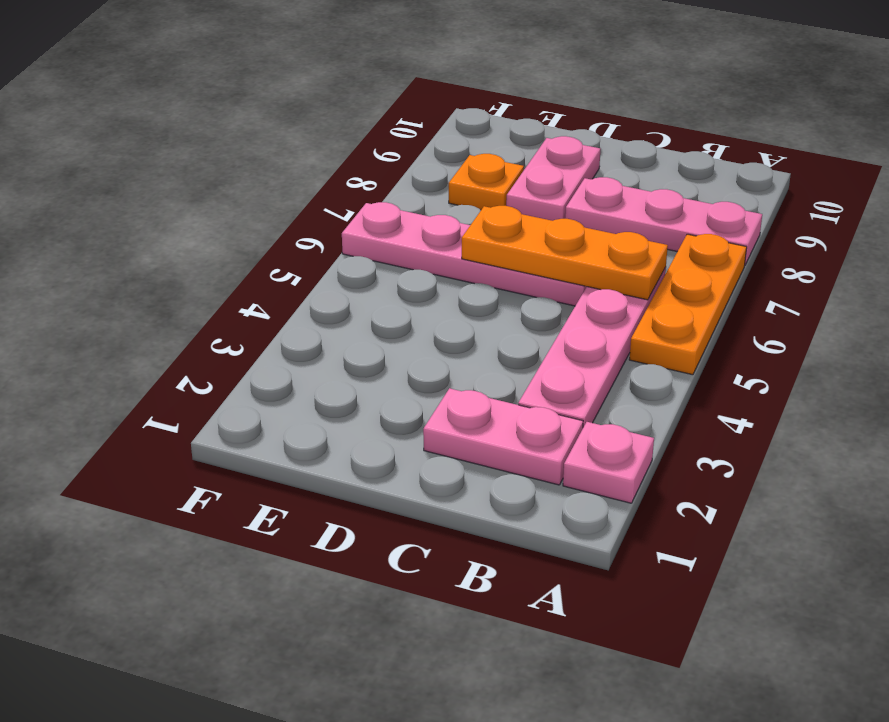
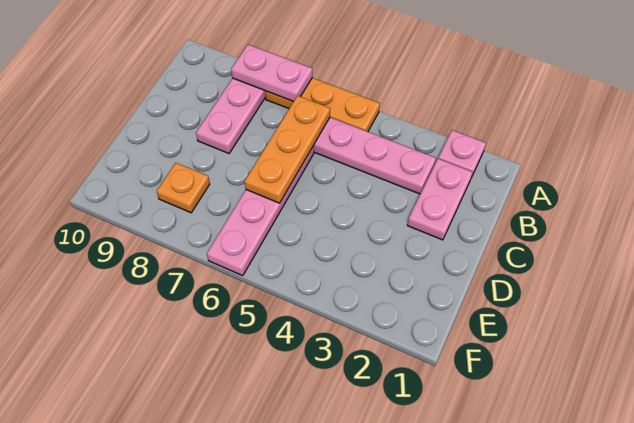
pink plate D8:D9 level 1 -> pink plate A7:A8 level 2

